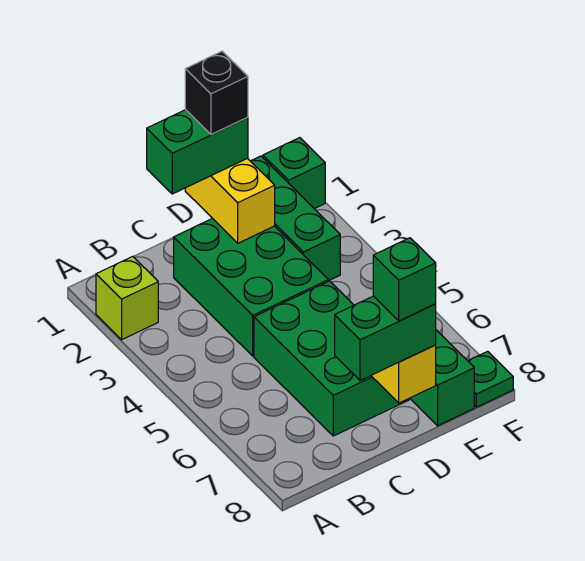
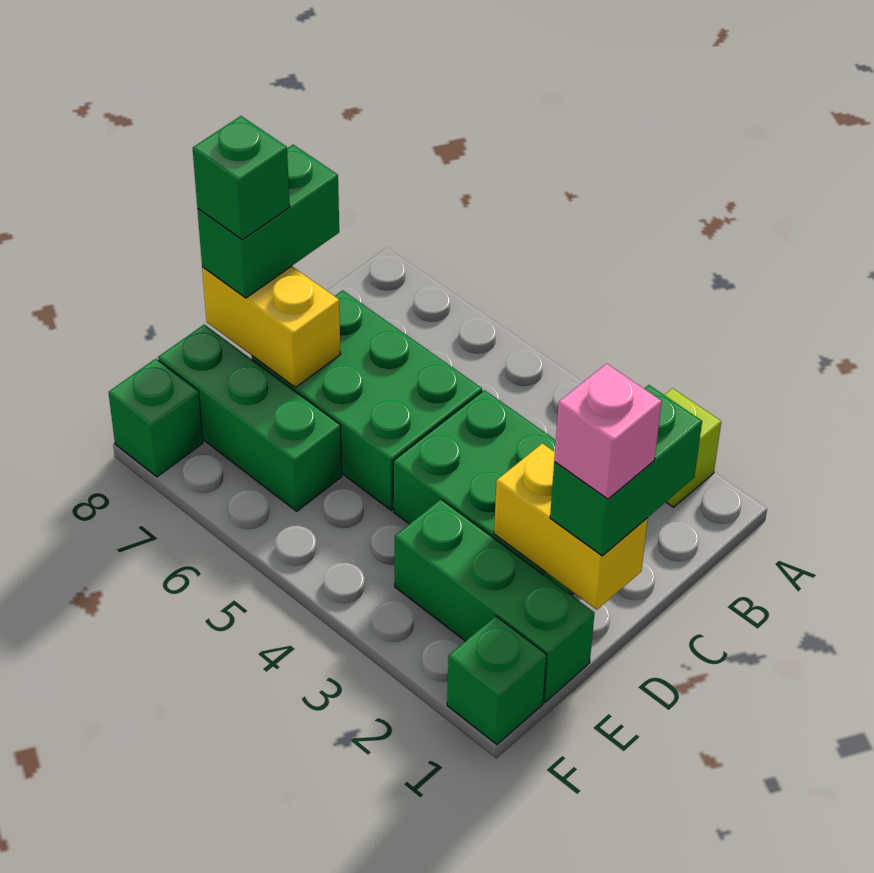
black brick D1 level 4 -> pink brick D1 level 4
green plate F8 level 1 -> green brick F8 level 1

